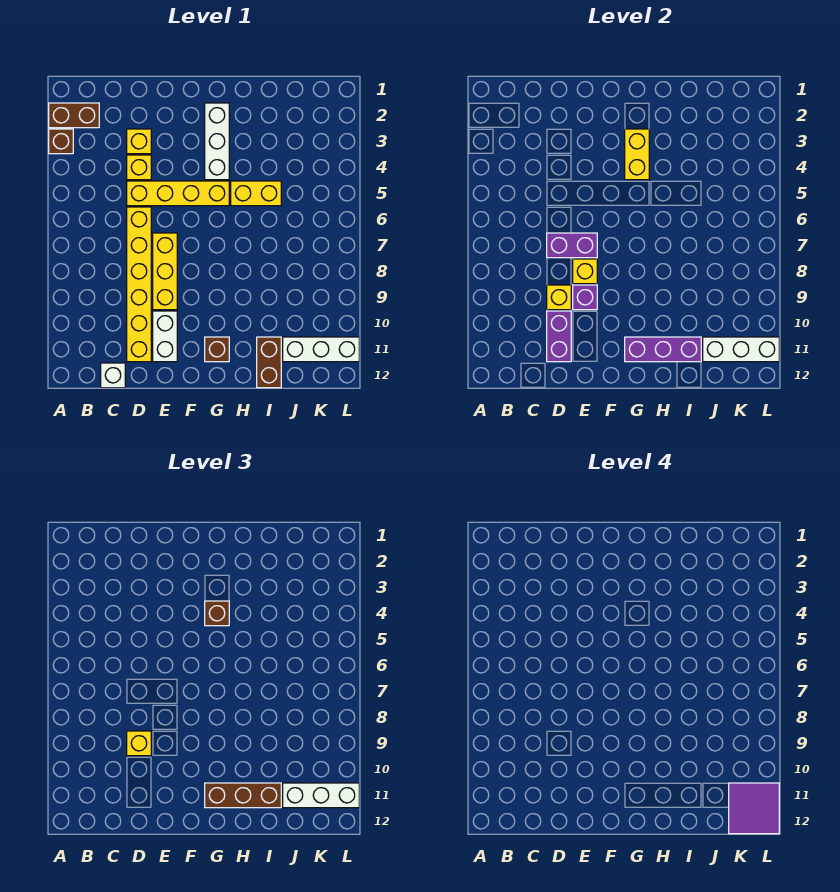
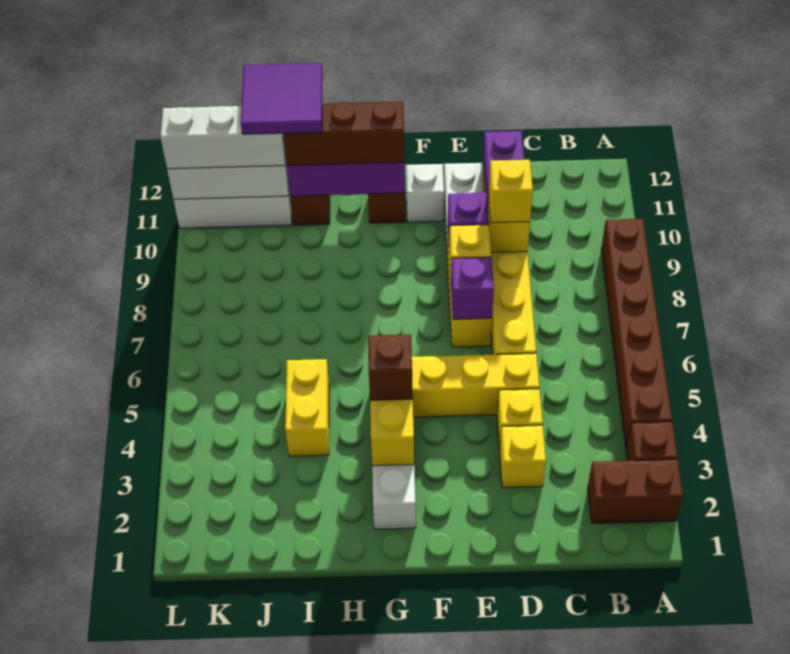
none -> brown brick A4:A9 level 1
white brick C12 level 1 -> white brick F11 level 1
purple brick D7:E7 level 2 -> purple brick E7 level 2
yellow brick H5:I5 level 1 -> yellow brick I4:I5 level 1
purple tile K11:L12 level 4 -> purple tile I11:J12 level 4

